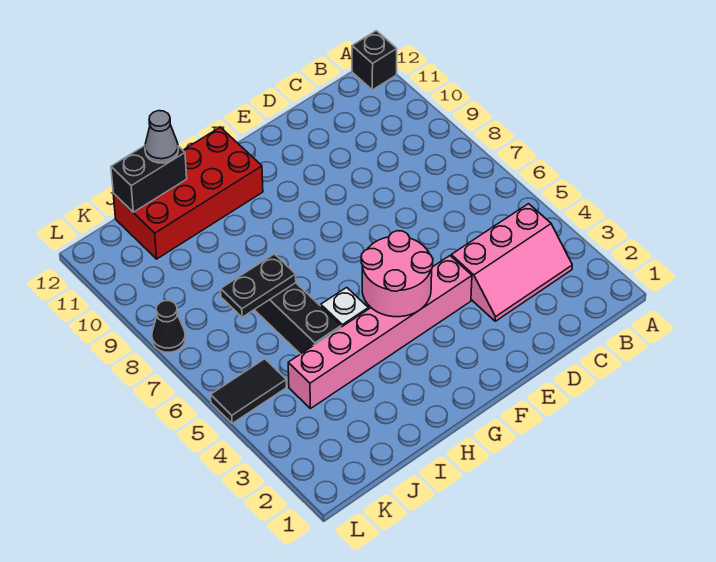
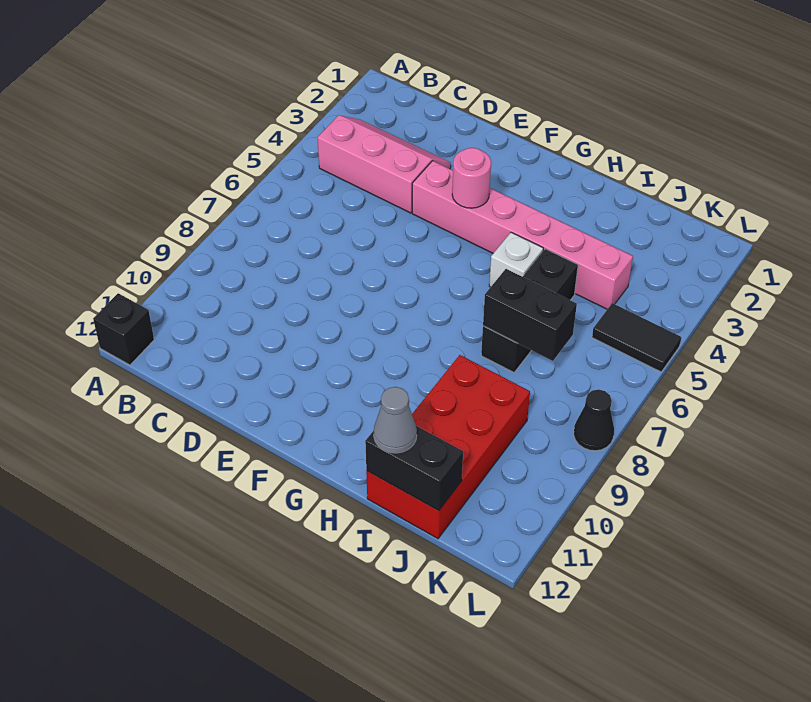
pink round brick F4:G5 level 2 -> pink round brick F4 level 2
red brick G11:J12 level 1 -> red brick I9:J12 level 1
black plate I7:J7 level 2 -> black brick I7:J7 level 2

